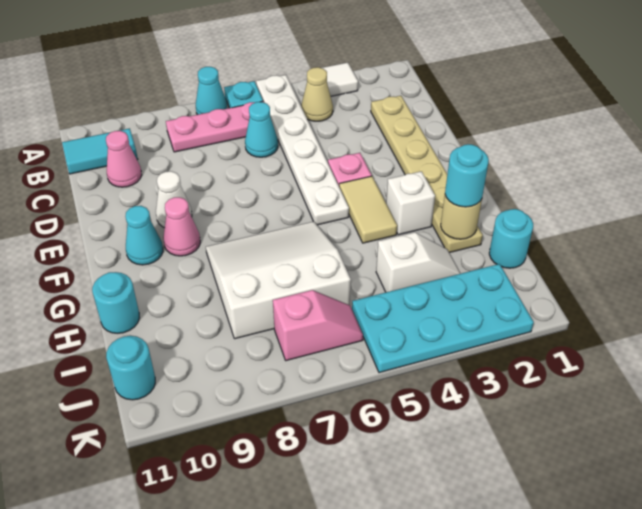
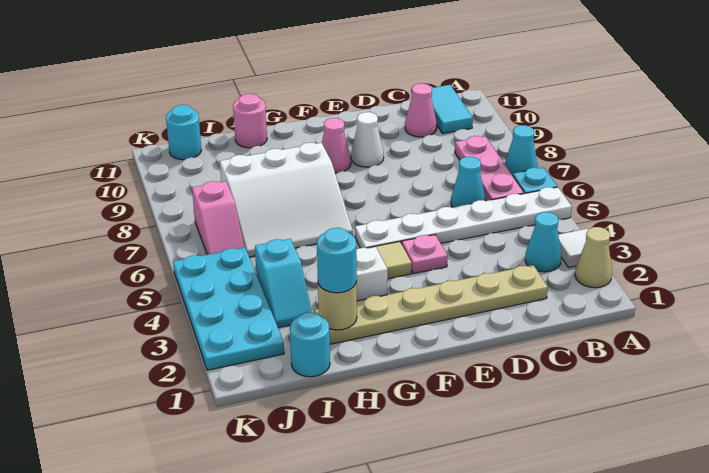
tan cone B4 level 1 -> tan cone A2 level 1
cyan cone F10 level 1 -> cyan cone B3 level 1
white slope G6:I8 level 1 top I -> white slope G6:I8 level 1 top 8
cyan round brick H11 level 1 -> pink round brick H11 level 1
white slope I3:I4 level 1 top 4 -> cyan slope I3:I4 level 1 top 4

